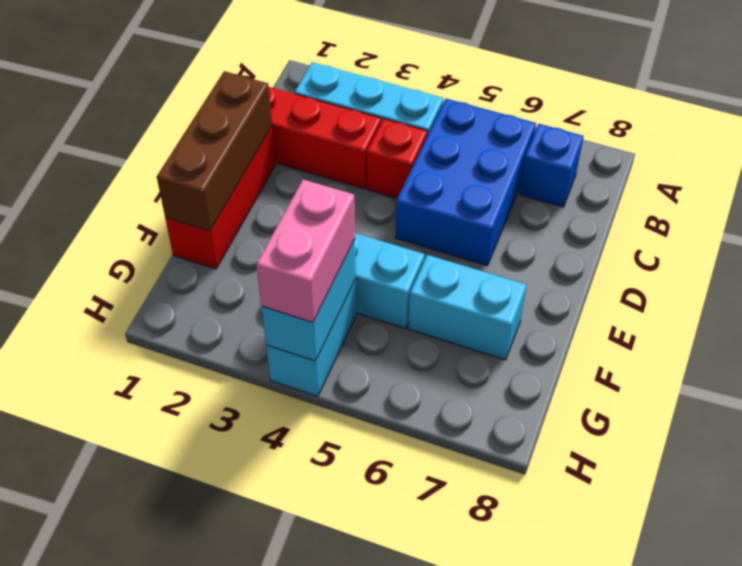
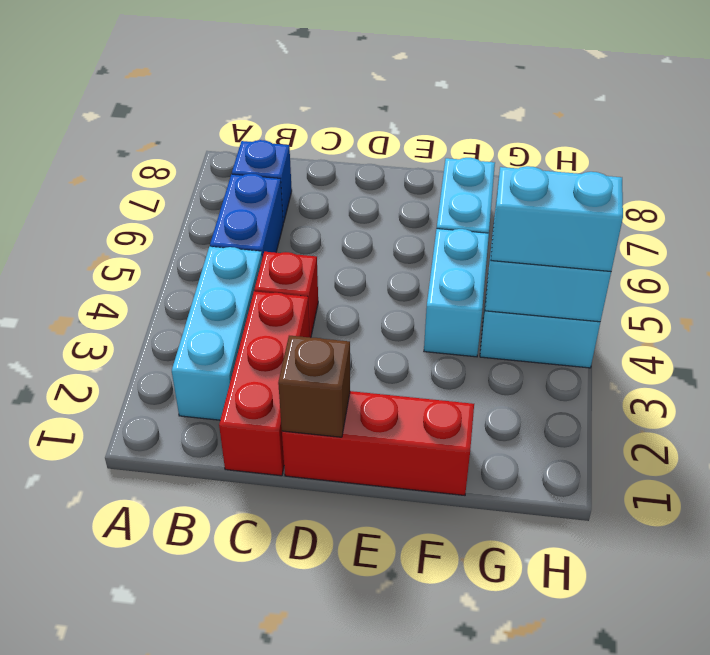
blue brick B5:D6 level 1 -> blue brick B5:B6 level 1
brown brick D1:F1 level 2 -> brown brick D1 level 2
pink brick G4:H4 level 3 -> cyan brick G4:H4 level 3

